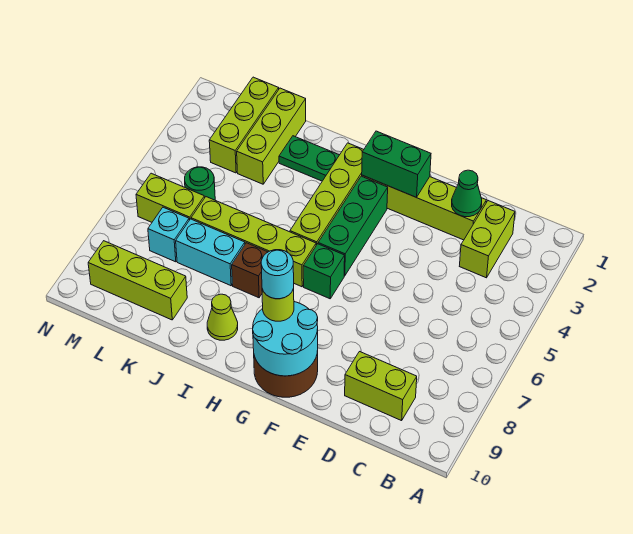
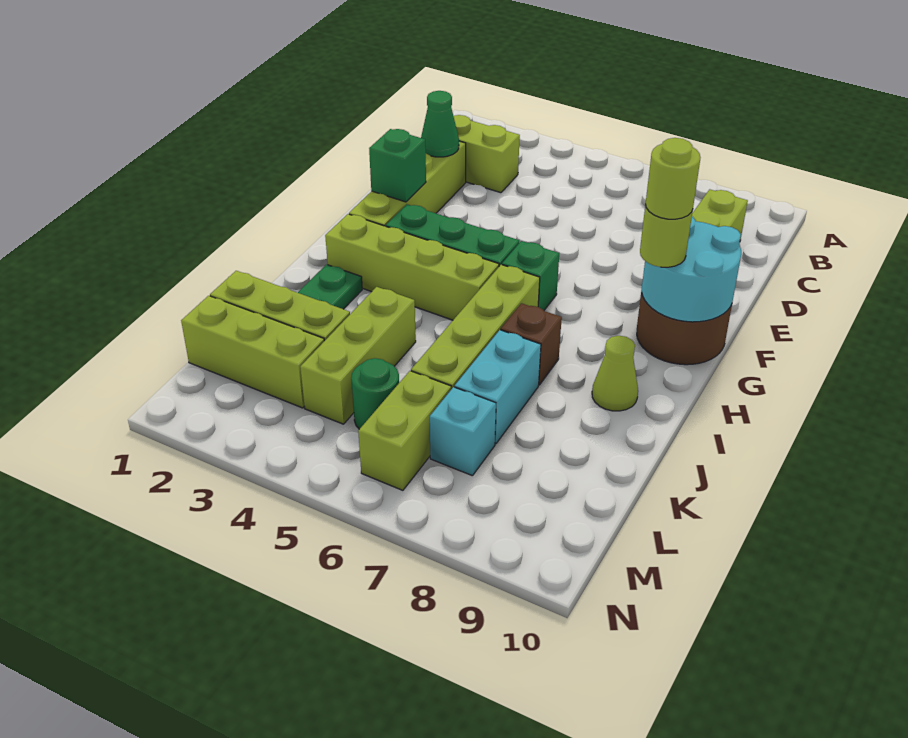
green brick F2:G2 level 2 -> green brick F2 level 2
cyan round brick G9 level 4 -> lime round brick G9 level 4
lime brick K9:M9 level 1 -> lime brick J4:L4 level 1

